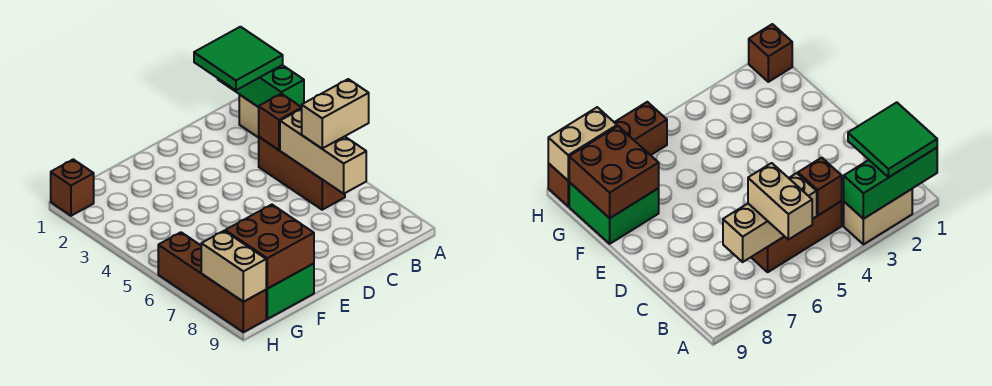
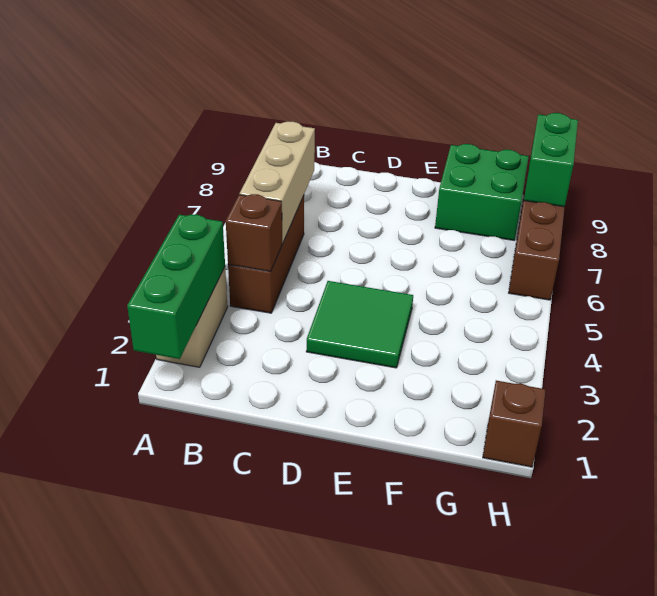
green tile A1:B2 level 3 -> green tile D3:E4 level 1
tan brick A6:B6 level 3 -> none
brown brick F8:G9 level 2 -> none
tan brick H8:H9 level 2 -> green brick H8:H9 level 2

